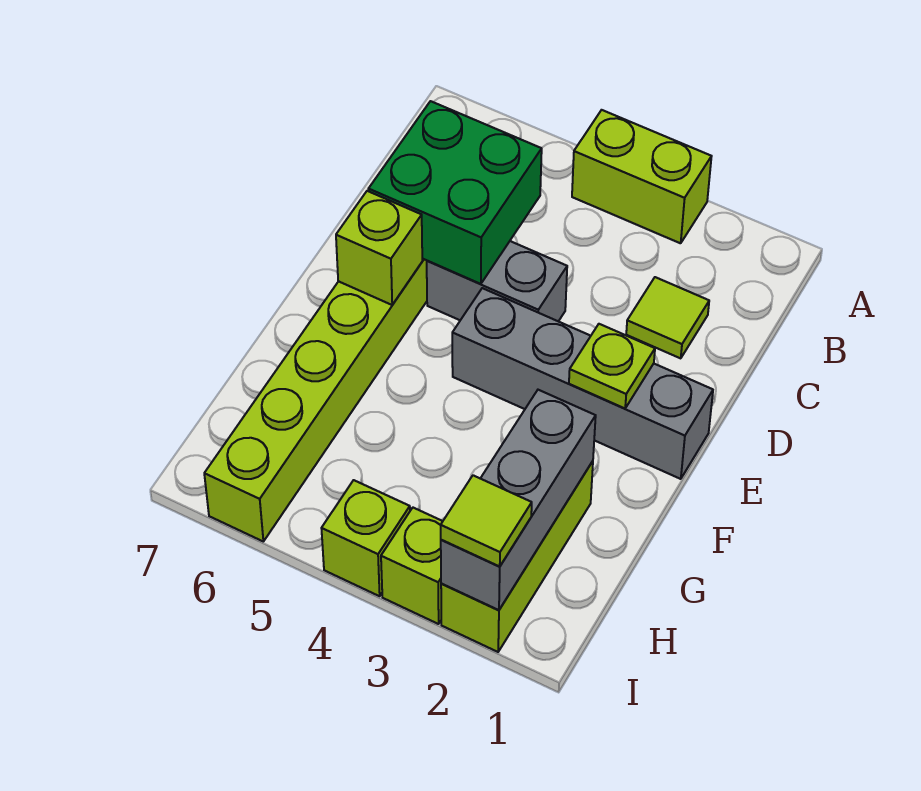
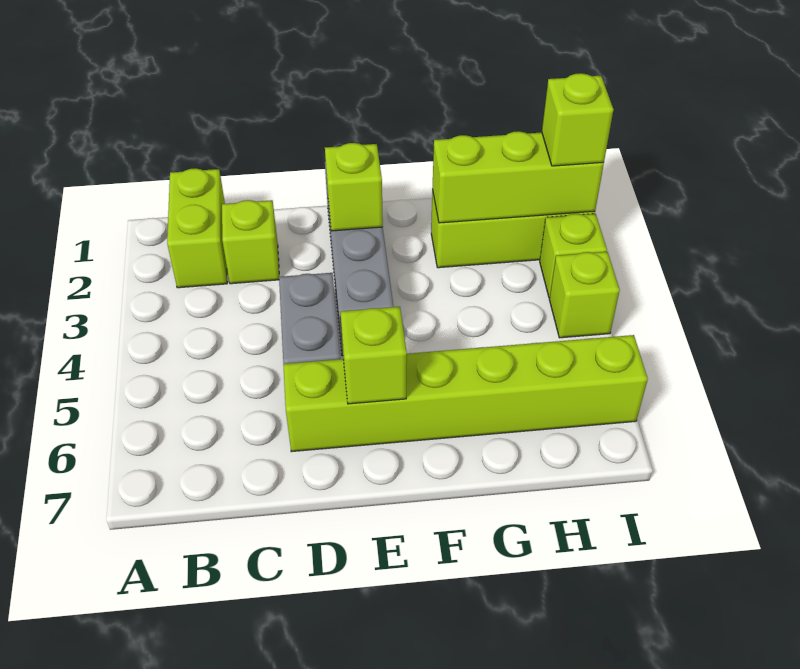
lime brick A3:A4 level 1 -> lime brick B1:B2 level 1
lime tile C2 level 1 -> lime brick C2 level 1
green brick C5:D6 level 2 -> none
lime plate E2 level 2 -> lime brick E2 level 2
grey brick G2:I2 level 2 -> lime brick G2:I2 level 2
lime tile I2 level 3 -> lime brick I2 level 3

